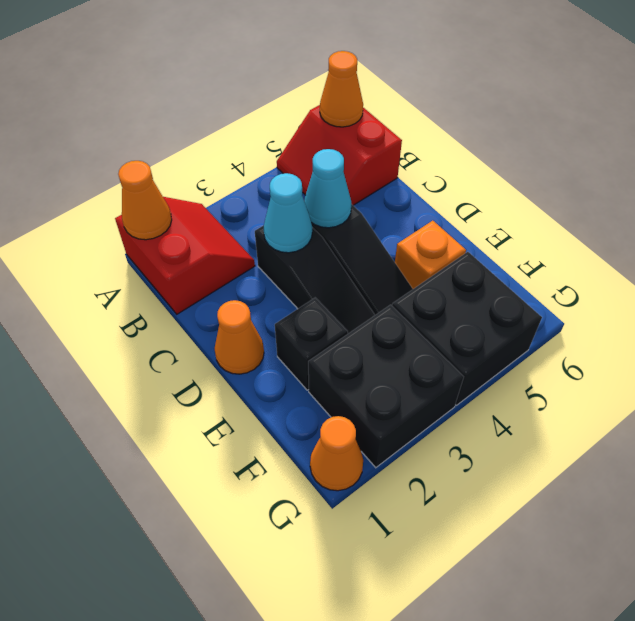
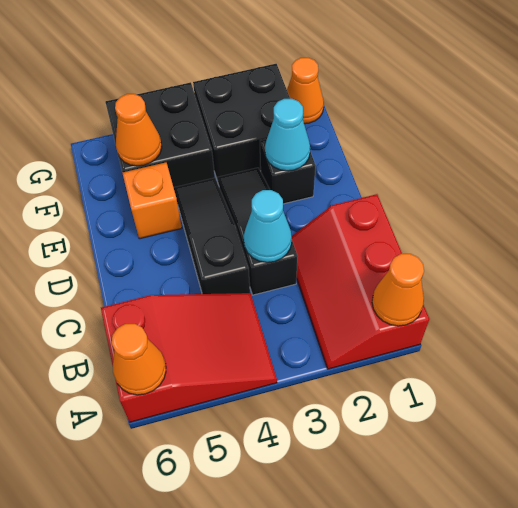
red slope A1:B2 level 1 top 1 -> red slope A1:C2 level 1 top 1
red slope A5:B6 level 1 top 6 -> red slope A4:B6 level 1 top 6
cyan cone C4 level 2 -> cyan cone E2 level 2
orange cone D1 level 1 -> orange cone F5 level 2

